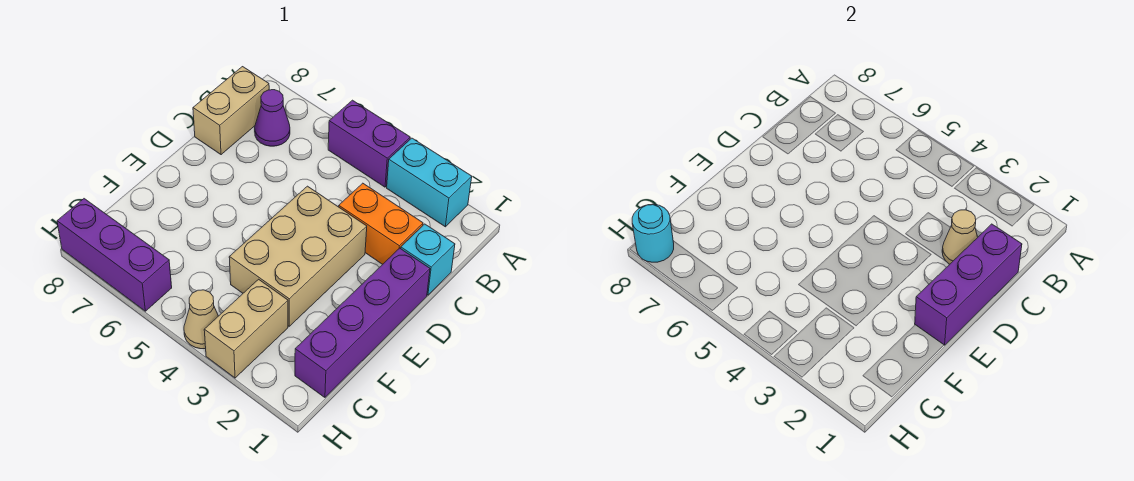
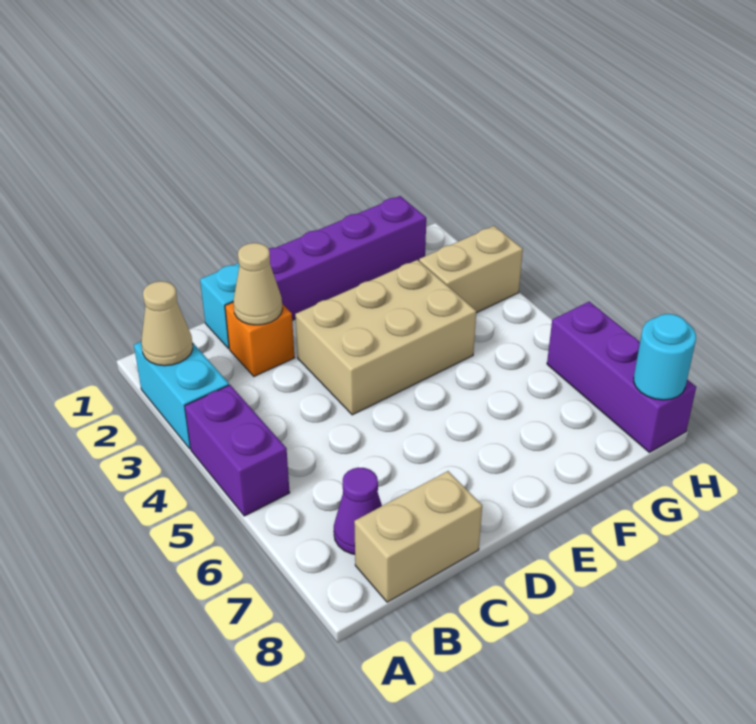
purple brick C1:E1 level 2 -> none
orange brick C2:C3 level 1 -> orange brick C2 level 1
tan cone H4 level 1 -> tan cone A2 level 2

